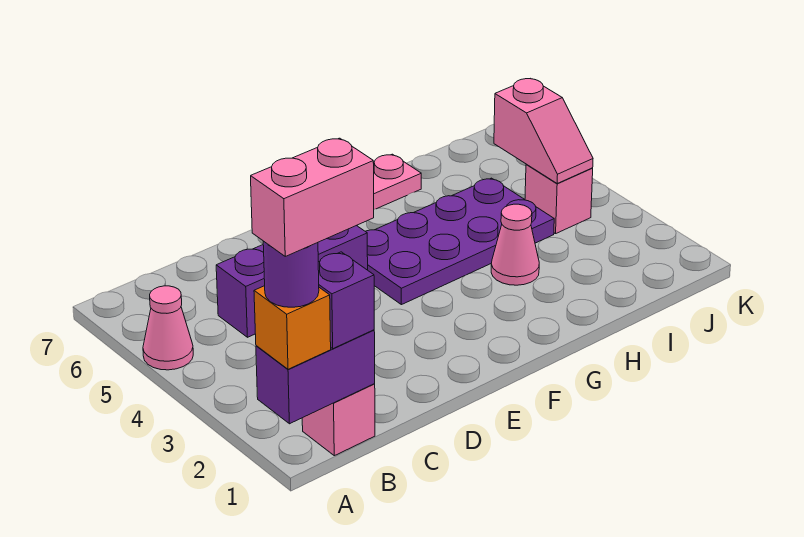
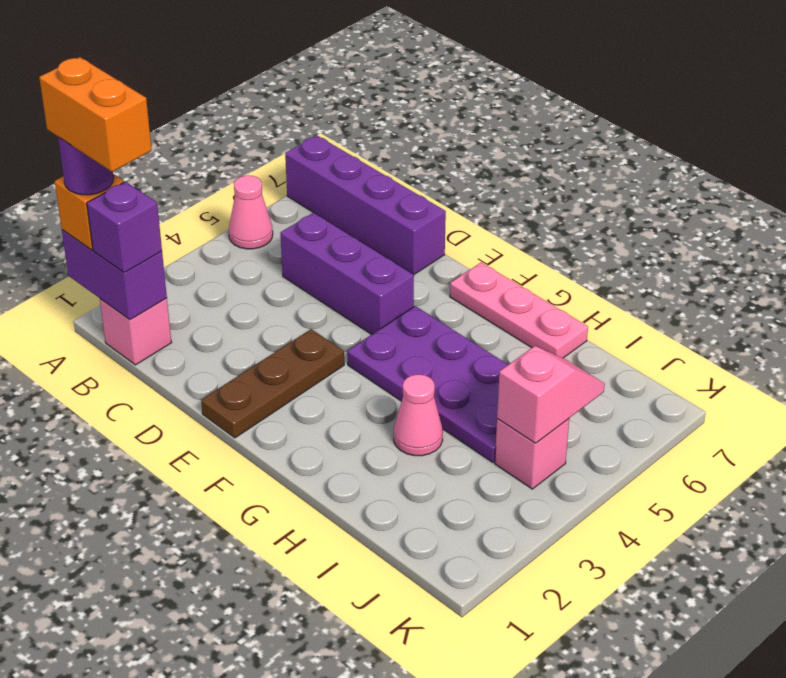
pink brick A1:B1 level 5 -> orange brick A1:B1 level 5
none -> purple brick A7:D7 level 1
none -> brown plate E1:E3 level 1
pink slope J4:J5 level 2 top 5 -> pink slope J4:J5 level 2 top 4

